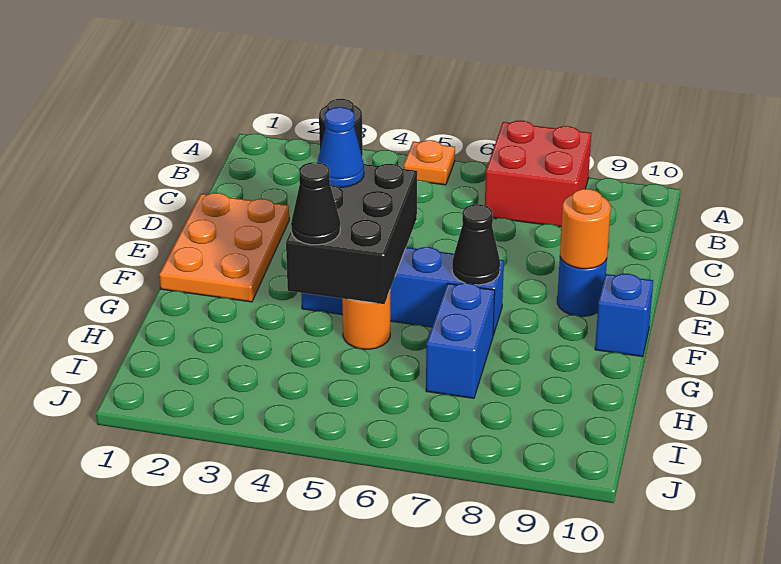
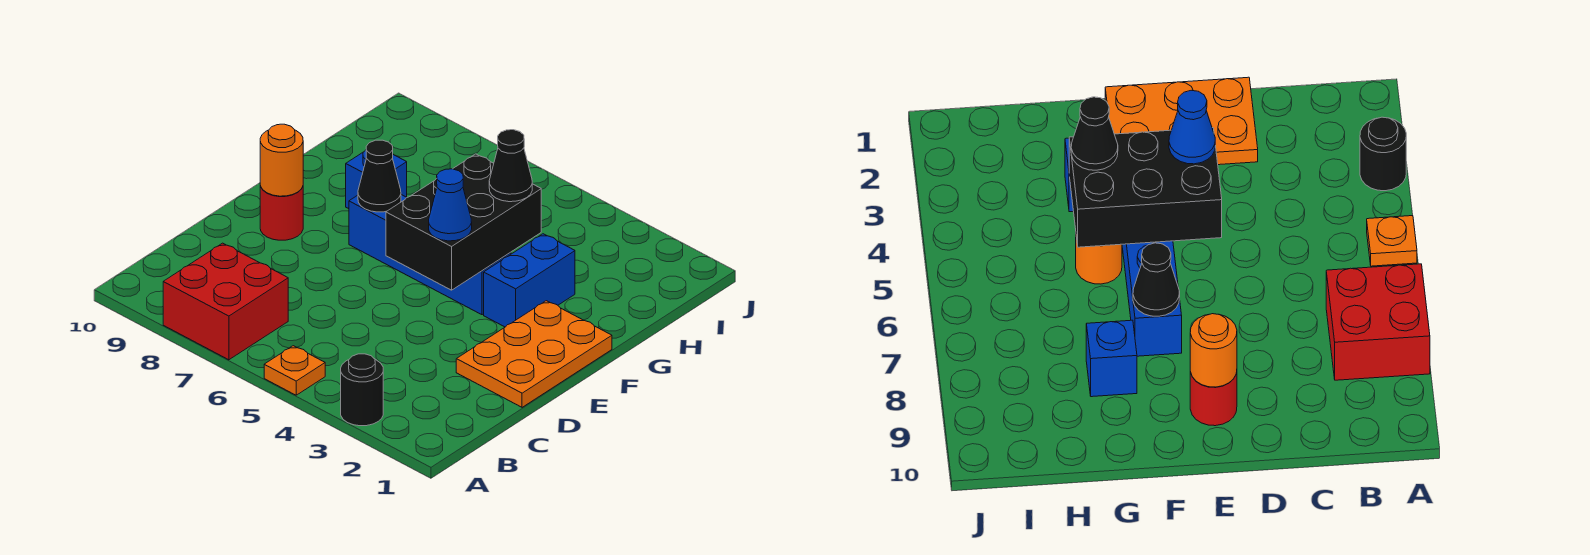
blue round brick E9 level 1 -> red round brick E9 level 1
blue brick F10 level 1 -> blue brick G8 level 1
blue brick G7:H7 level 1 -> blue brick F3:G3 level 1

